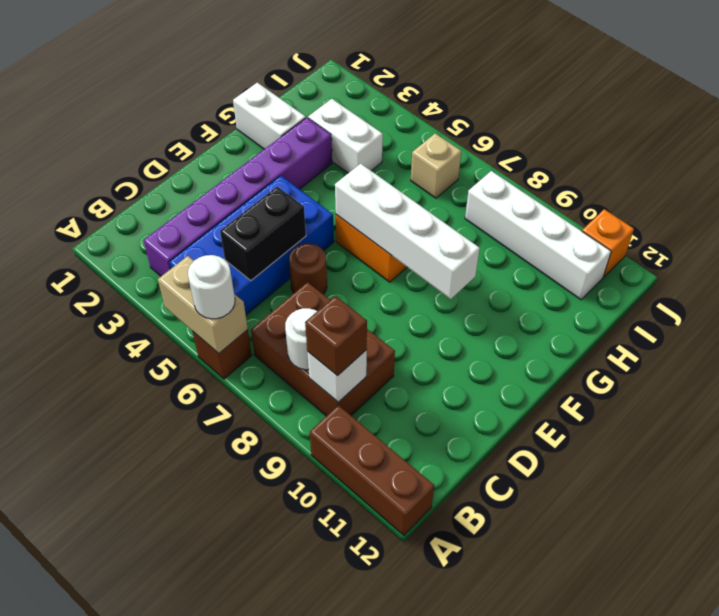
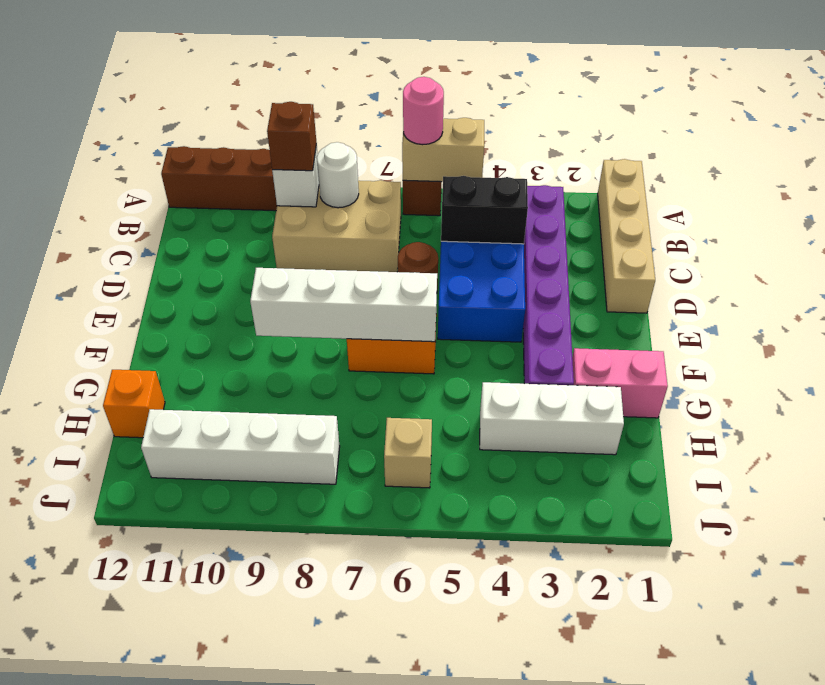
none -> tan brick A1:D1 level 1
white round brick A6 level 3 -> pink round brick A6 level 3
brown brick B7:C9 level 1 -> tan brick B7:C9 level 1
black brick C5:D5 level 2 -> black brick C4:C5 level 2
white brick G1:G2 level 1 -> pink brick G1:G2 level 1
white brick H3:H4 level 1 -> white brick H2:H4 level 1
orange brick J11 level 1 -> orange brick H12 level 1

